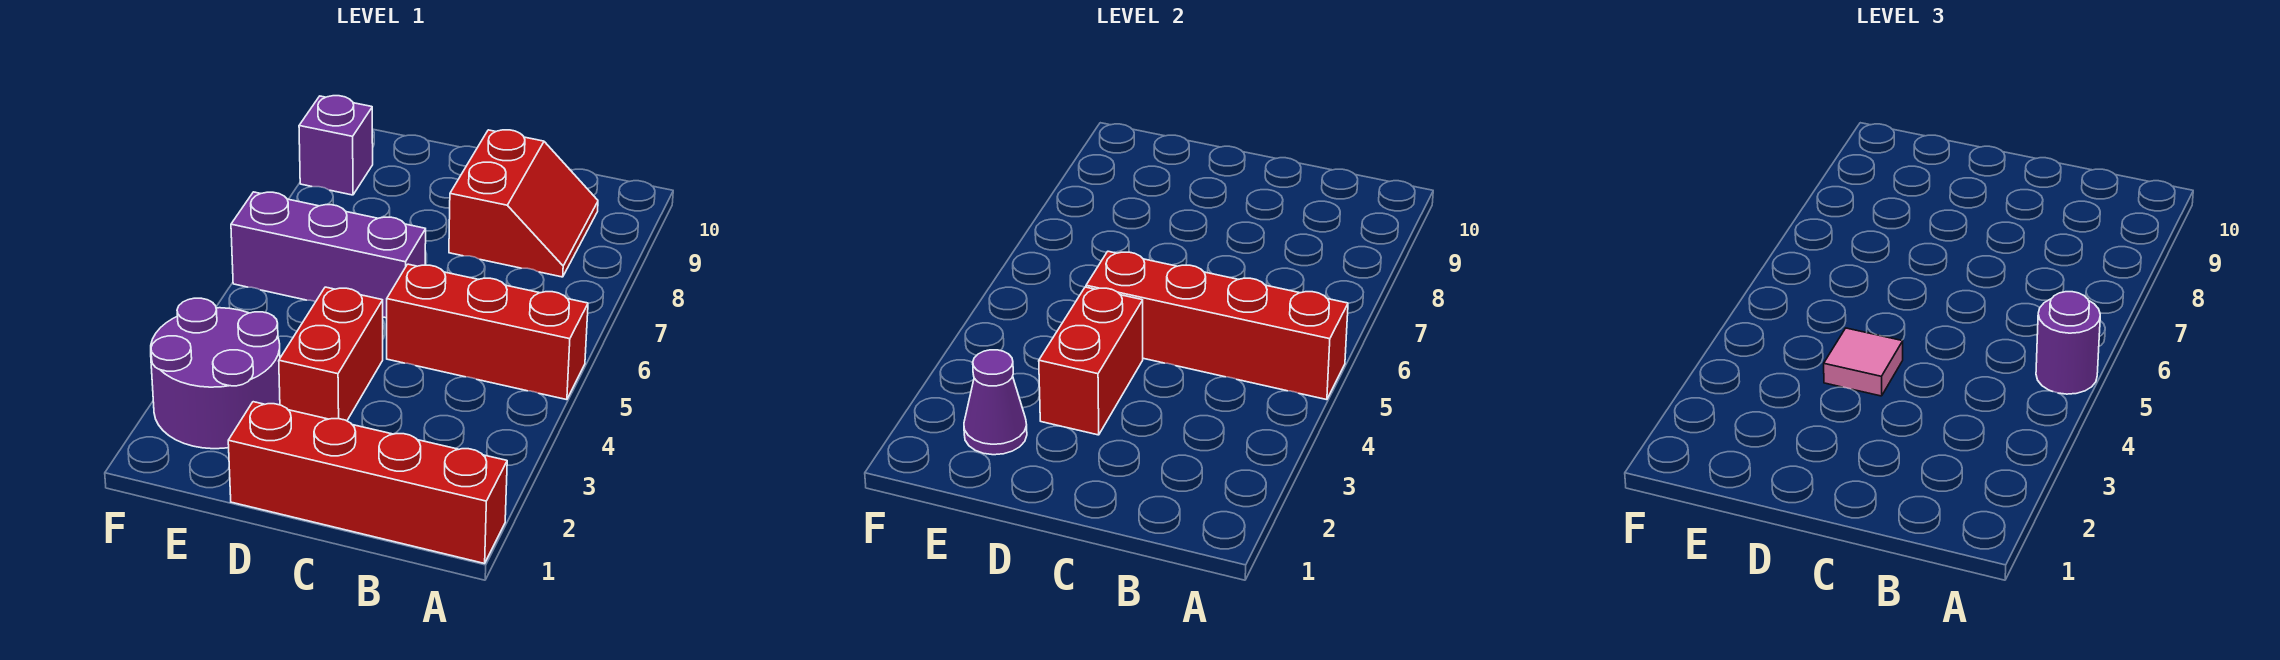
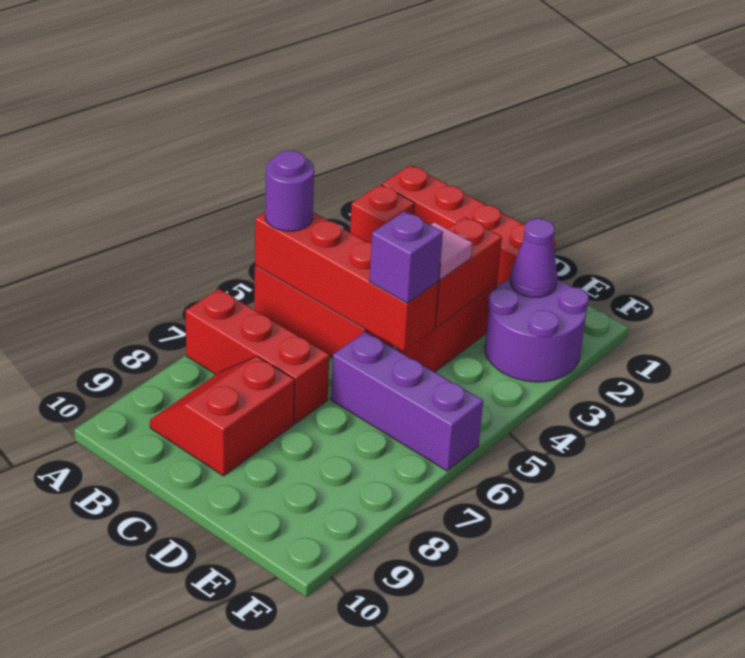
none -> red brick A2 level 1
none -> red brick A7:C7 level 1
purple brick F9 level 1 -> purple brick D5 level 3

